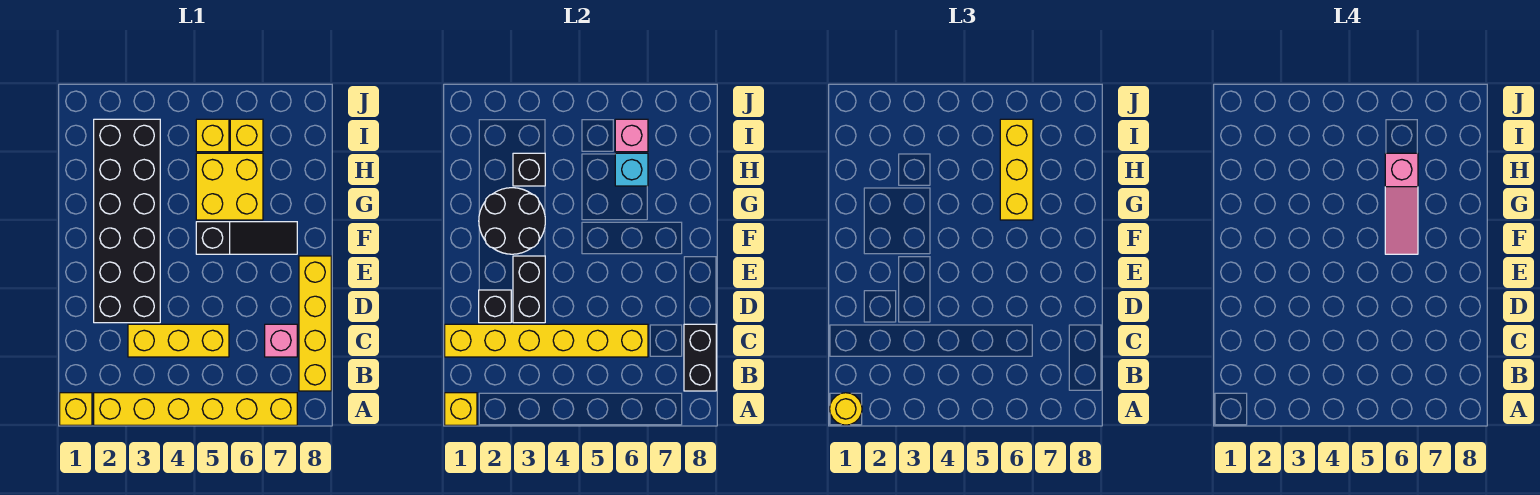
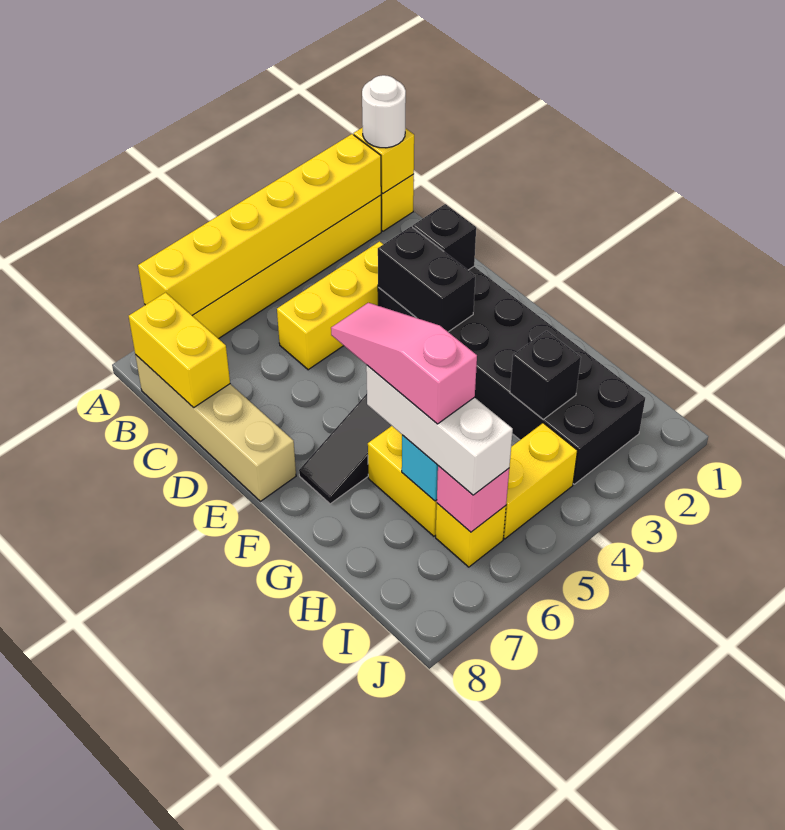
yellow round brick A1 level 3 -> white round brick A1 level 3
yellow brick B8:E8 level 1 -> tan brick B8:E8 level 1
black brick B8:C8 level 2 -> yellow brick B8:C8 level 2
yellow brick C1:C6 level 2 -> yellow brick A2:A7 level 2
pink brick C7 level 1 -> none
black round brick F2:G3 level 2 -> none
yellow brick G6:I6 level 3 -> white brick G6:I6 level 3
yellow brick I5 level 1 -> yellow brick I4:I5 level 1

